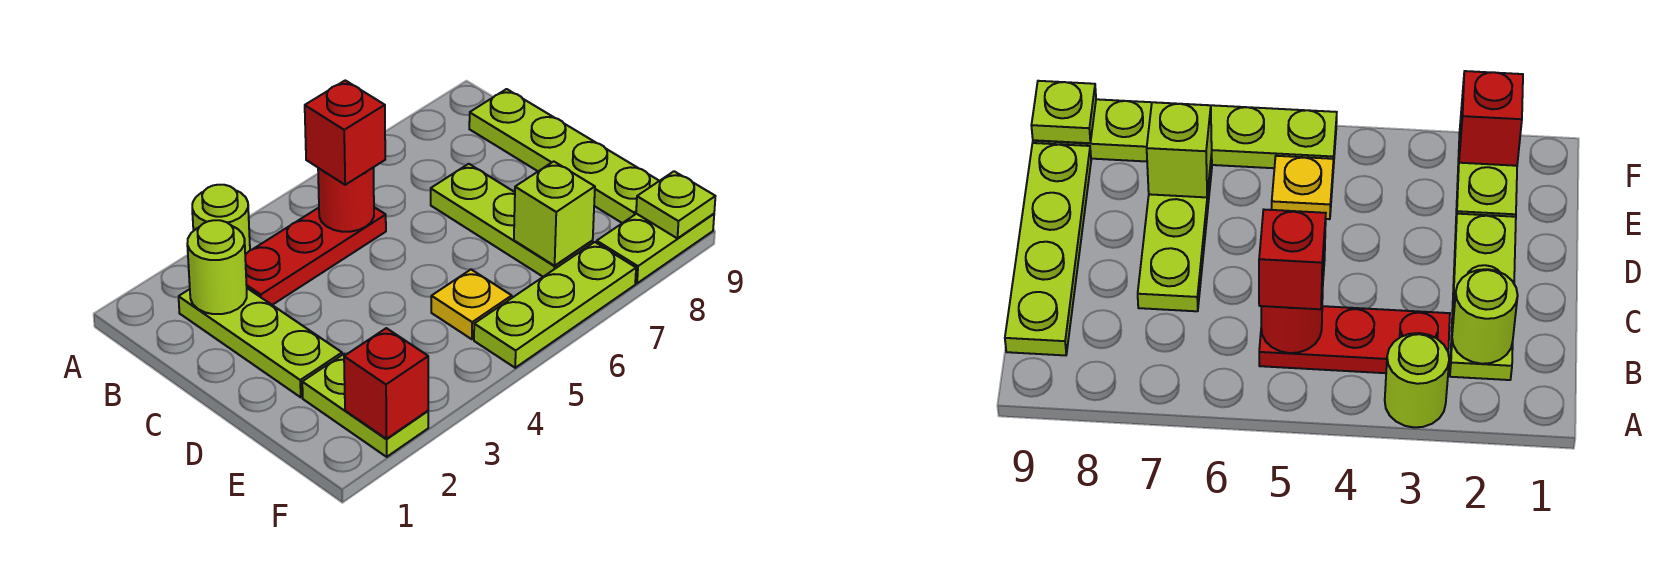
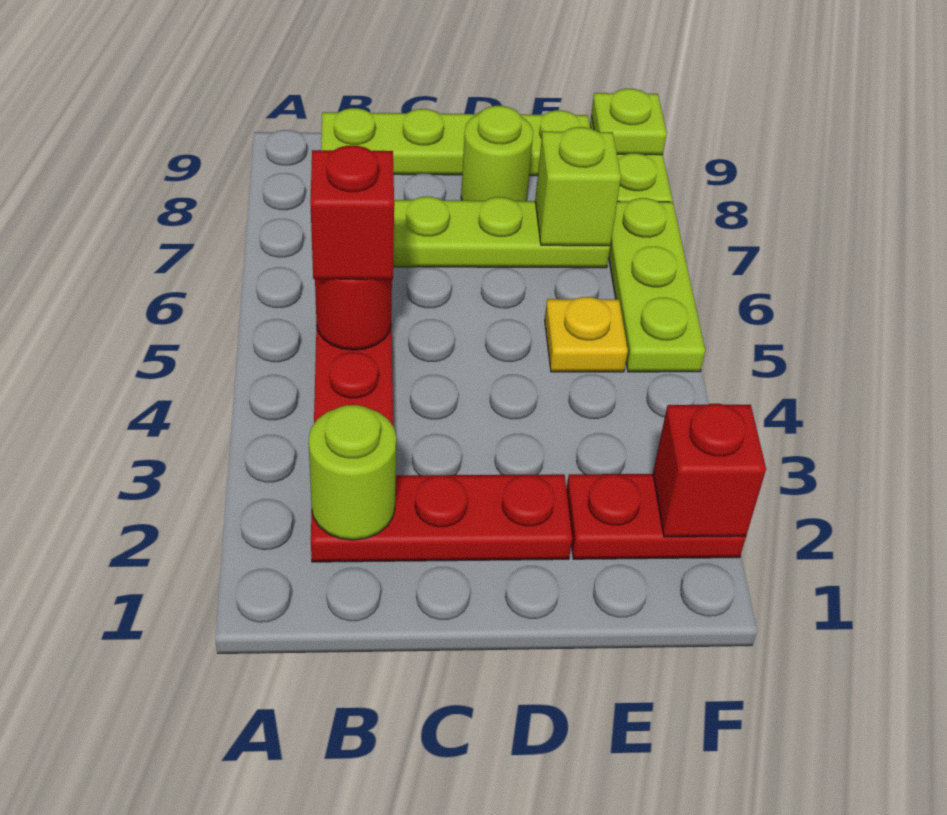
lime round brick A3 level 1 -> lime round brick D8 level 1
lime plate B2:D2 level 1 -> red plate B2:D2 level 1
lime plate E2:F2 level 1 -> red plate E2:F2 level 1

